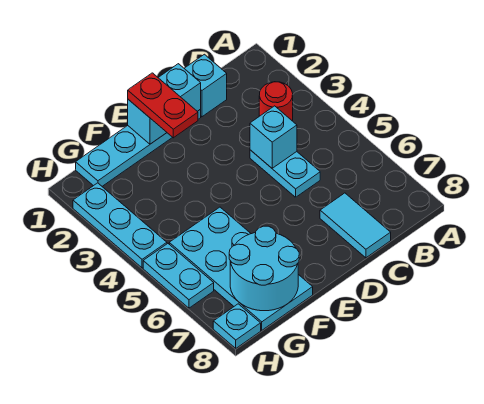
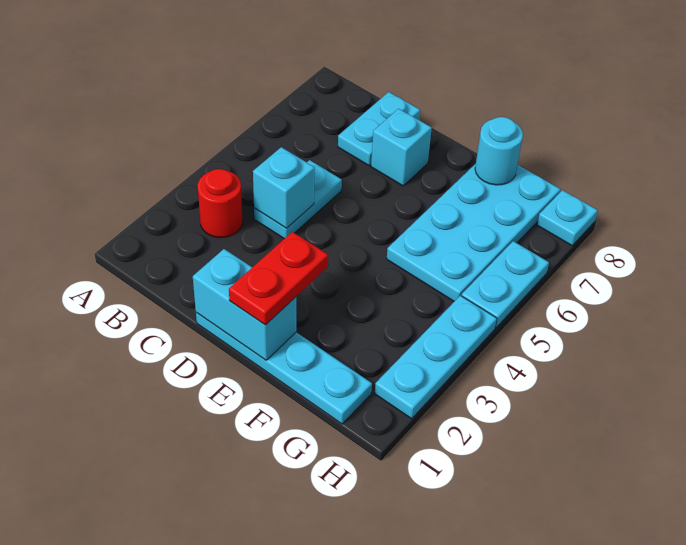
cyan brick C1 level 1 -> cyan brick D7 level 1
cyan tile C7:C8 level 1 -> cyan plate C7:C8 level 1
cyan round brick F7:G8 level 2 -> cyan round brick F8 level 2

